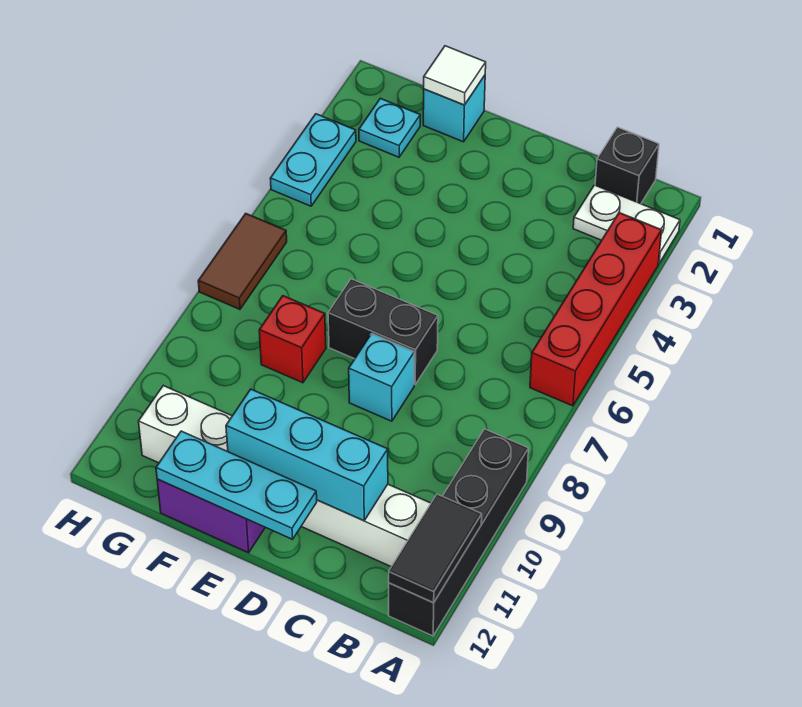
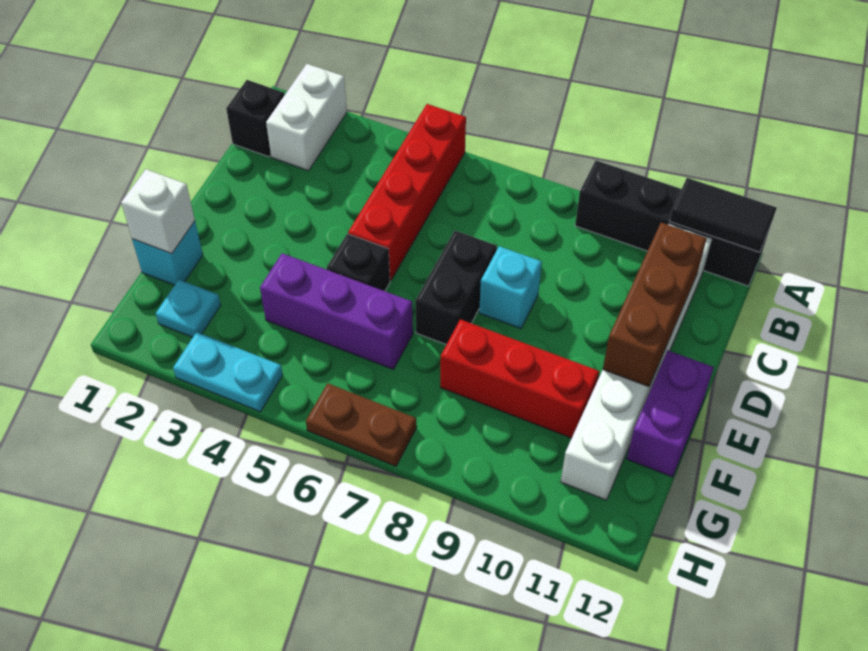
white plate A2:B2 level 1 -> white brick A2:B2 level 1
red brick A3:A6 level 1 -> red brick A5:D5 level 1
cyan brick C11:E11 level 2 -> brown brick C11:E11 level 2
cyan plate D12:F12 level 2 -> none
none -> black brick E5 level 1
white tile F1 level 2 -> white brick F1 level 2
none -> purple brick F4:F6 level 1
red brick F8 level 1 -> red brick F8:F10 level 1
brown tile H6:H7 level 1 -> brown plate H6:H7 level 1

